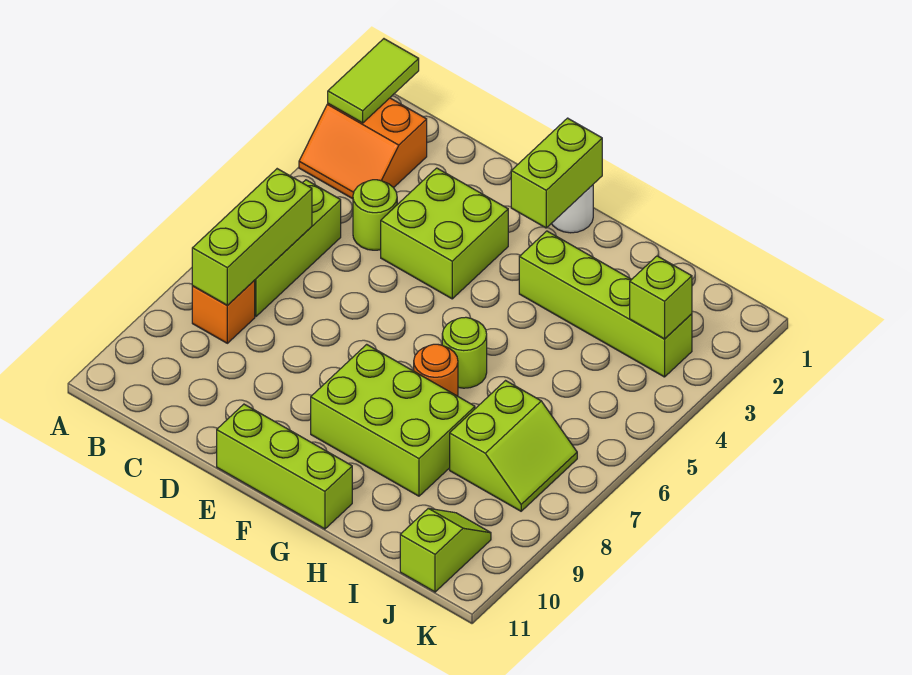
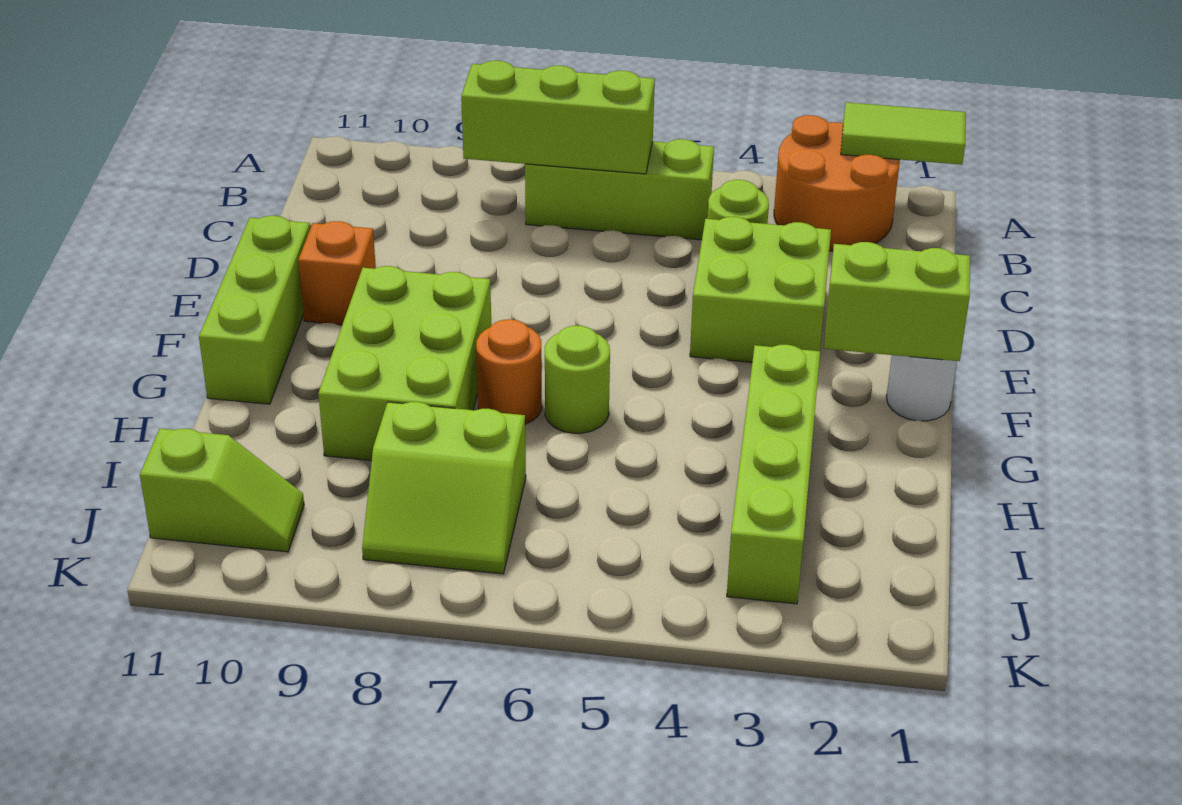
orange slope A2:B3 level 1 top 2 -> orange round brick A2:B3 level 1
orange brick B8 level 1 -> orange brick E10 level 1
lime brick J3 level 2 -> none

